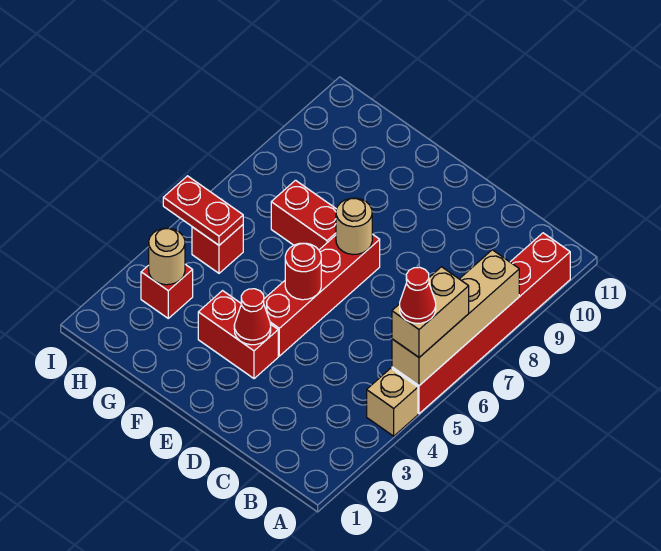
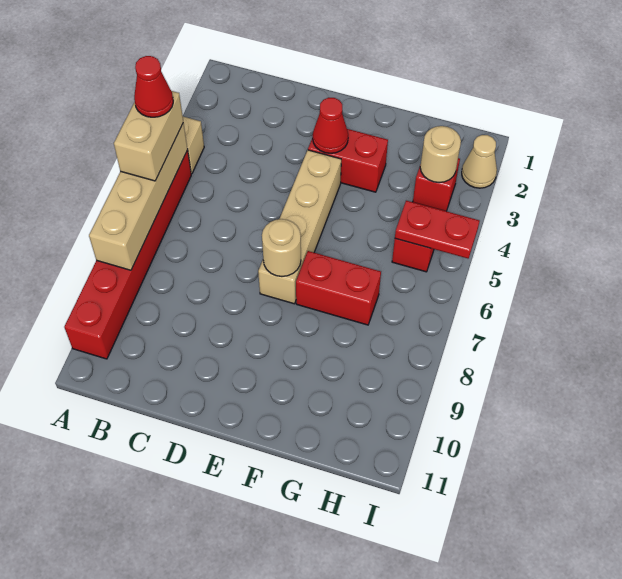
red brick E4:E7 level 1 -> tan brick E4:E7 level 1
red round brick E5 level 2 -> none
none -> tan cone I2 level 1

